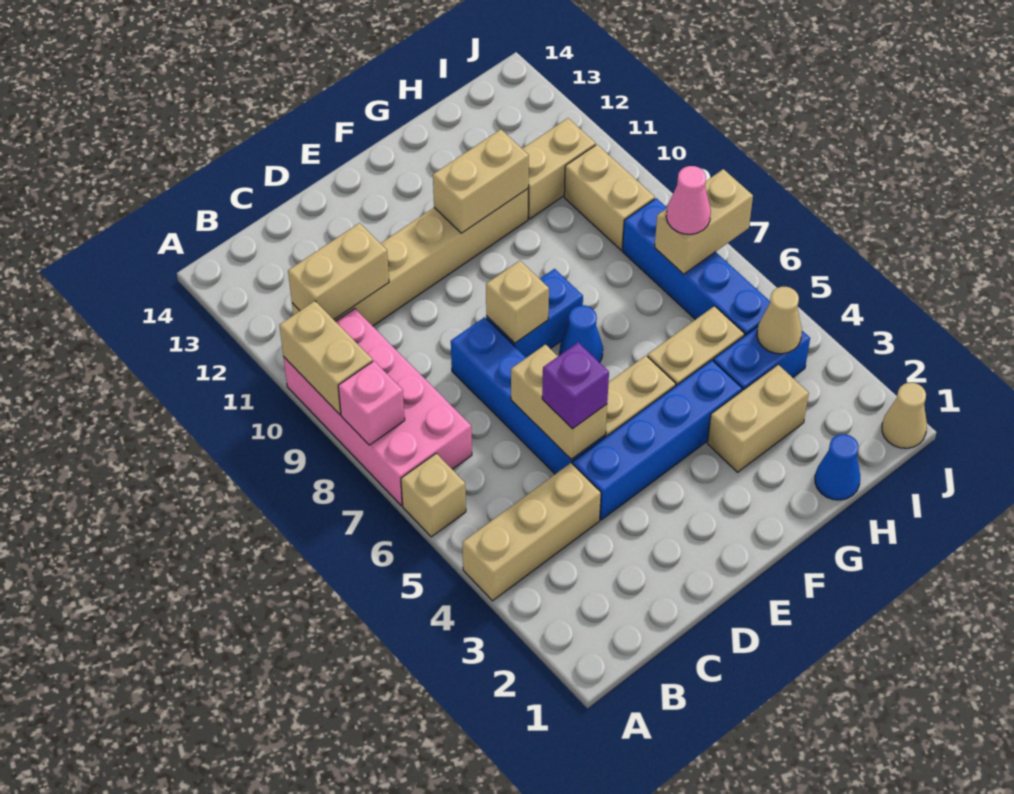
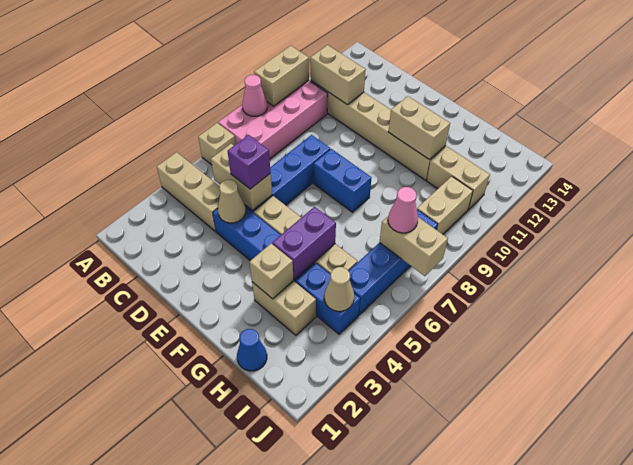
pink brick A8 level 2 -> pink cone A8 level 2
tan brick D5:D6 level 2 -> tan brick C5:D5 level 2
tan brick E8 level 2 -> tan brick G3 level 2
blue cone F7 level 1 -> none
none -> purple brick G4:G5 level 2
tan cone J1 level 1 -> tan cone D4 level 2

